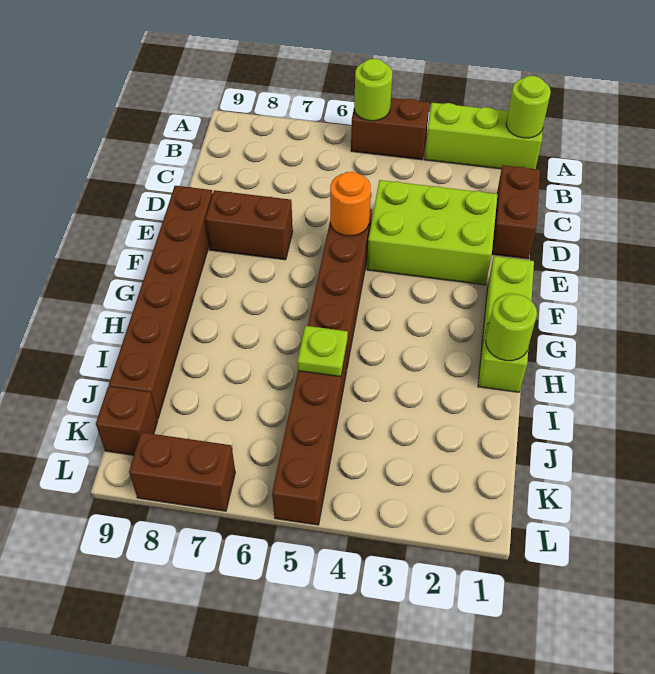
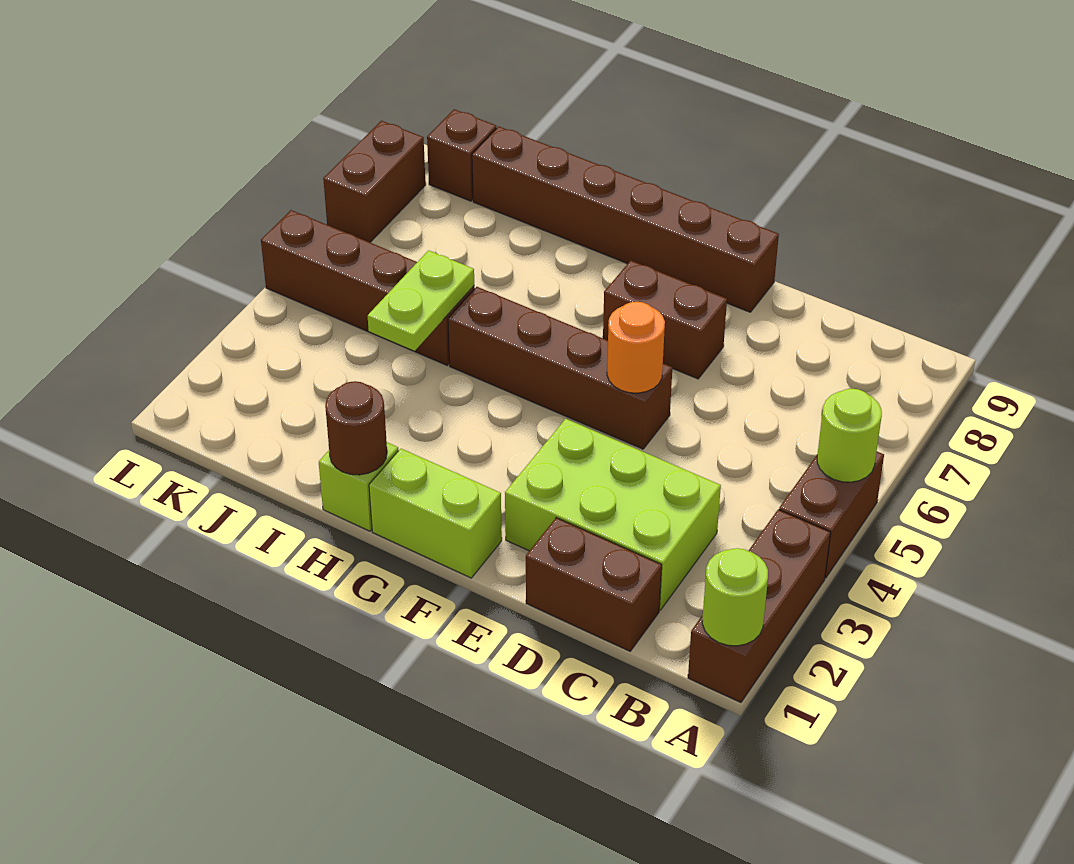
lime brick A1:A3 level 1 -> brown brick A1:A3 level 1
lime brick D2:E4 level 1 -> lime brick C2:E3 level 1
brown brick E7:E8 level 1 -> brown brick E7:F7 level 1
lime round brick H1 level 2 -> brown round brick H1 level 2
lime plate I5 level 2 -> lime plate I4:I5 level 2

